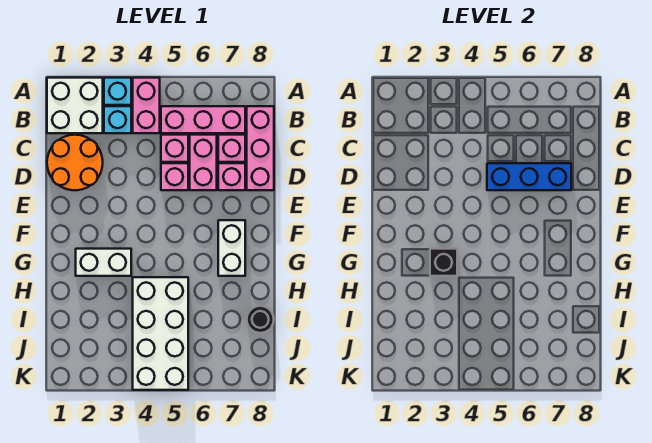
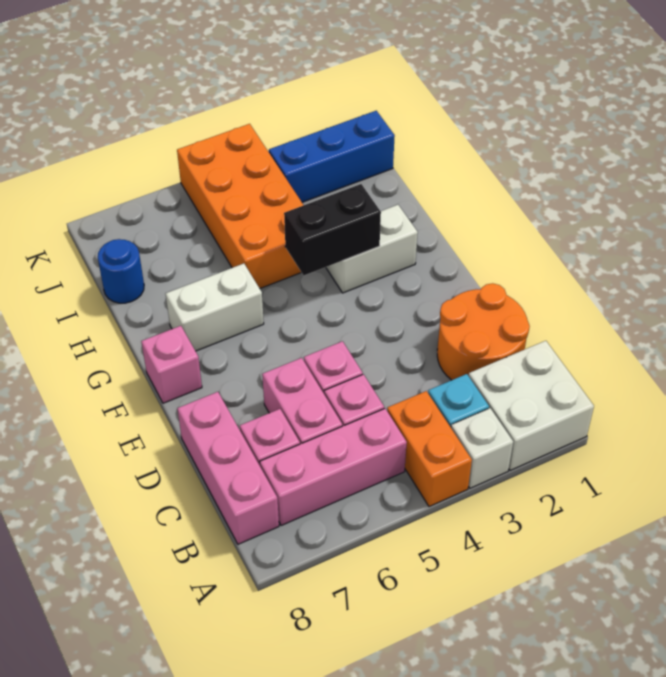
cyan brick A3 level 1 -> white brick A3 level 1
pink brick A4:B4 level 1 -> orange brick A4:B4 level 1
blue brick D5:D7 level 2 -> blue brick J1:J3 level 1
pink brick D7 level 1 -> pink brick F8 level 1
white brick F7:G7 level 1 -> white brick G6:G7 level 1
black brick G3 level 2 -> black brick G3:G4 level 2
white brick H4:K5 level 1 -> orange brick H4:K5 level 1
black round brick I8 level 1 -> blue round brick I8 level 1

